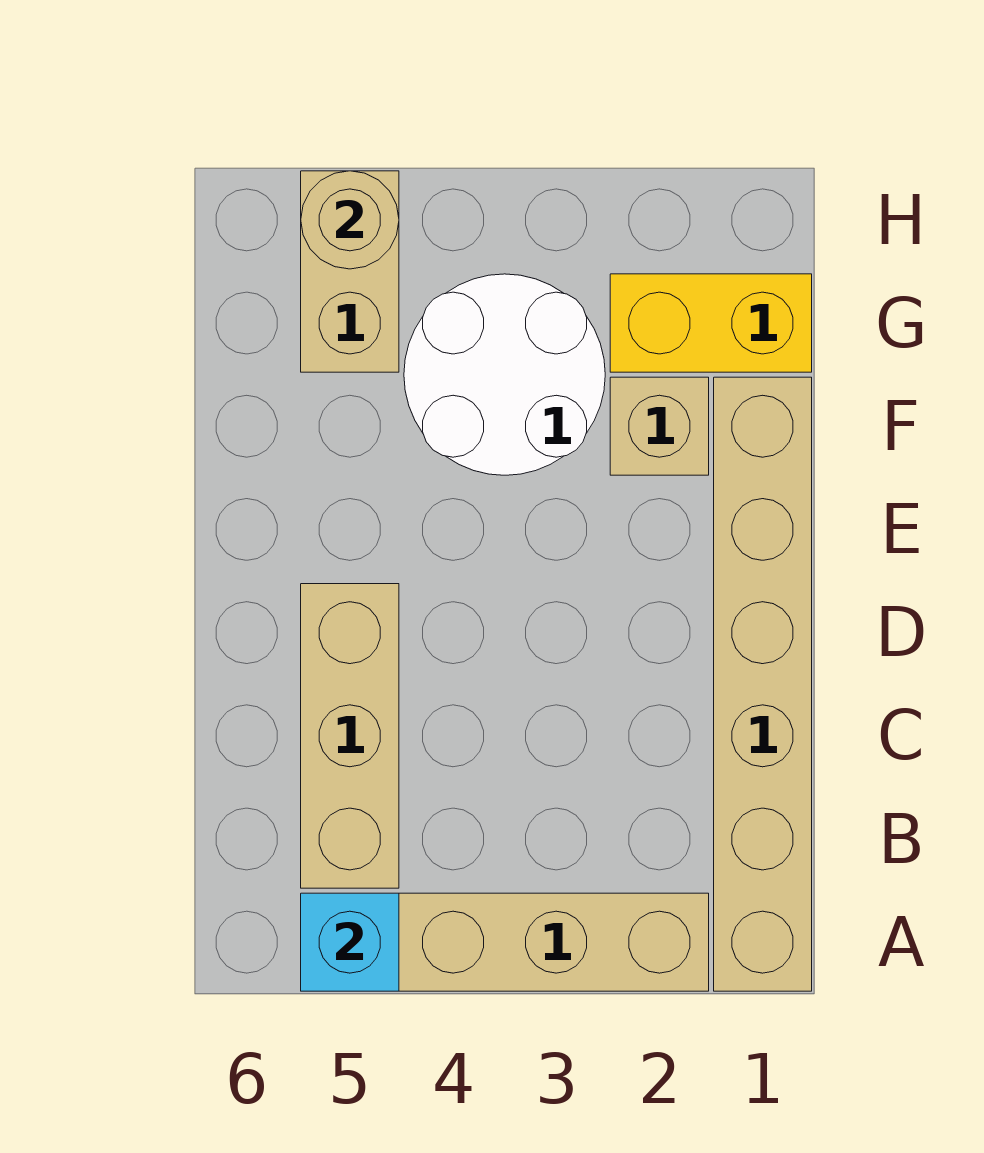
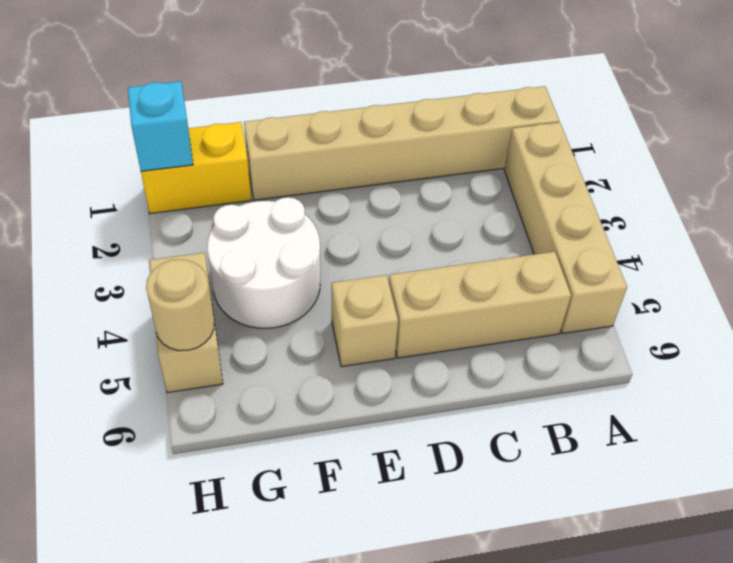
cyan brick A5 level 2 -> cyan brick H1 level 2
tan brick F2 level 1 -> tan brick E5 level 1
yellow brick G1:G2 level 1 -> yellow brick G1:H1 level 1
tan brick G5:H5 level 1 -> tan brick H4:H5 level 1

